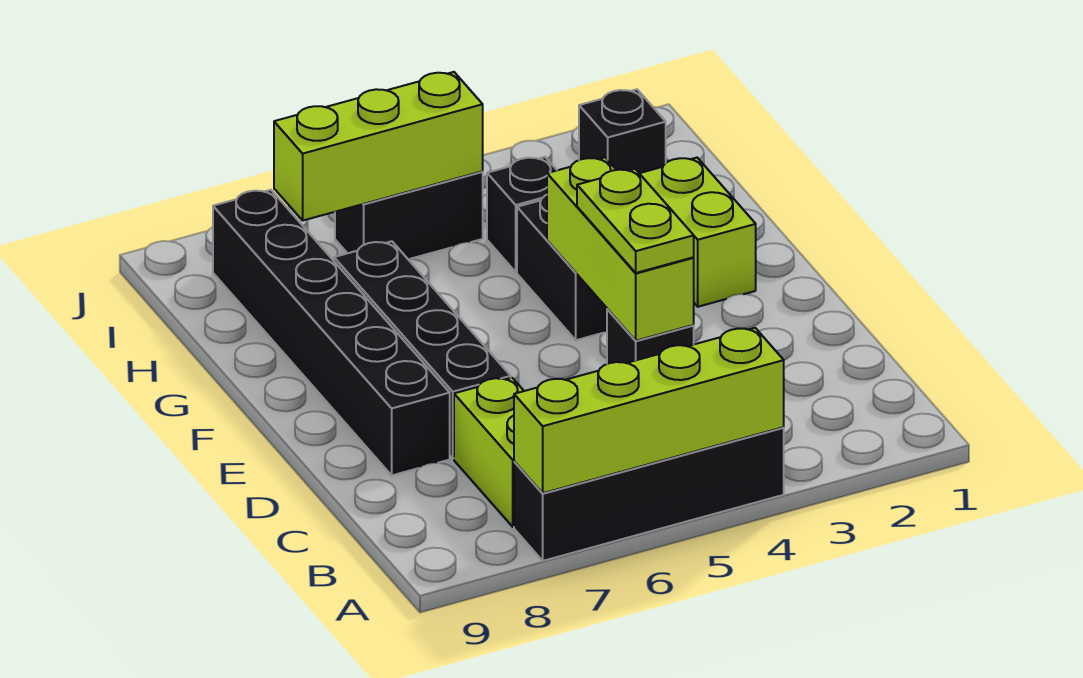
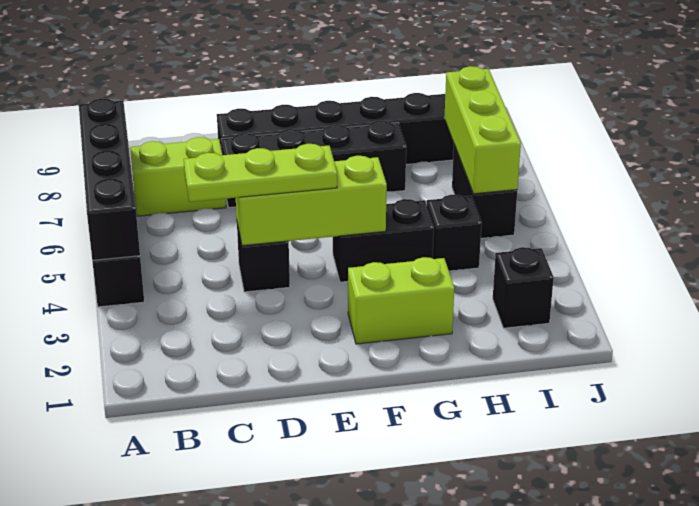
lime brick A4:A7 level 2 -> black brick A4:A7 level 2
lime plate D4:E4 level 3 -> lime plate C4:E4 level 3

